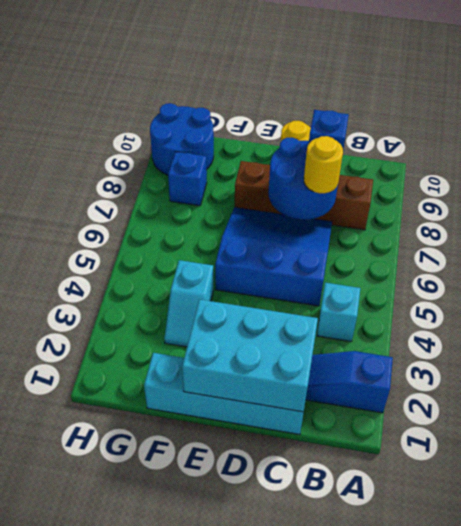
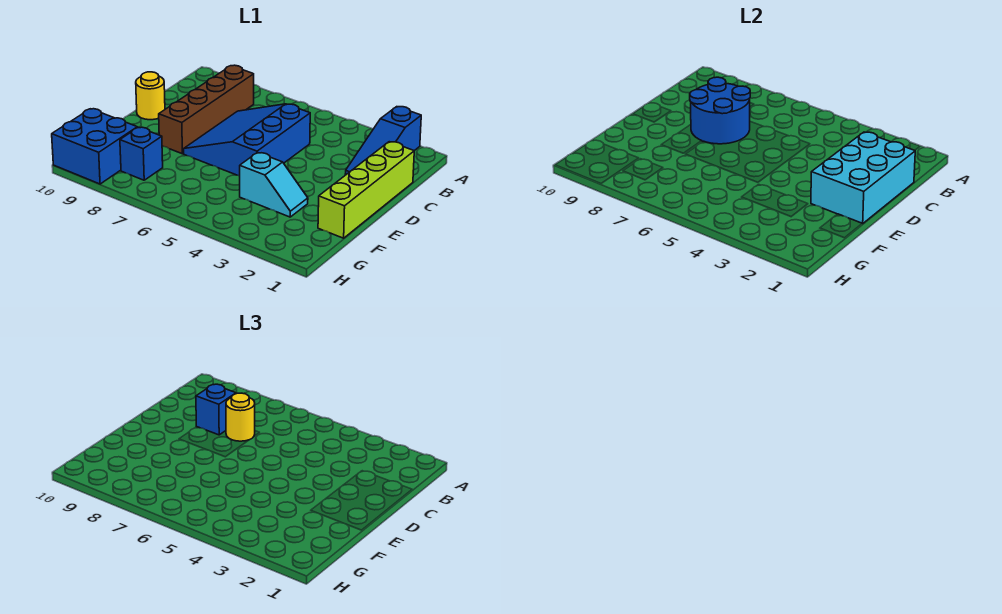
cyan brick B4 level 1 -> none
cyan brick C1:F1 level 1 -> lime brick C1:F1 level 1
blue round brick G9:H10 level 1 -> blue brick G9:H10 level 1

